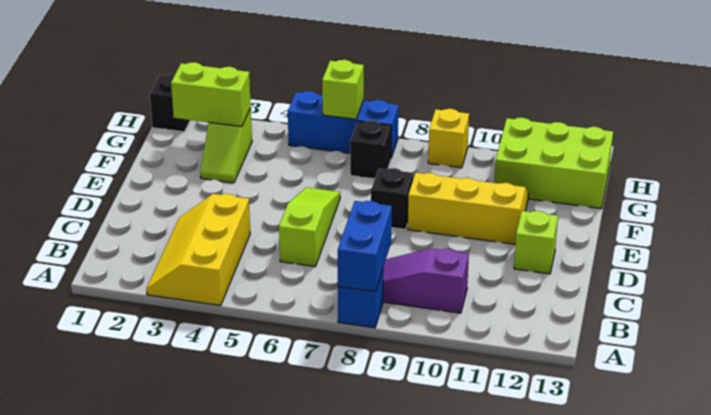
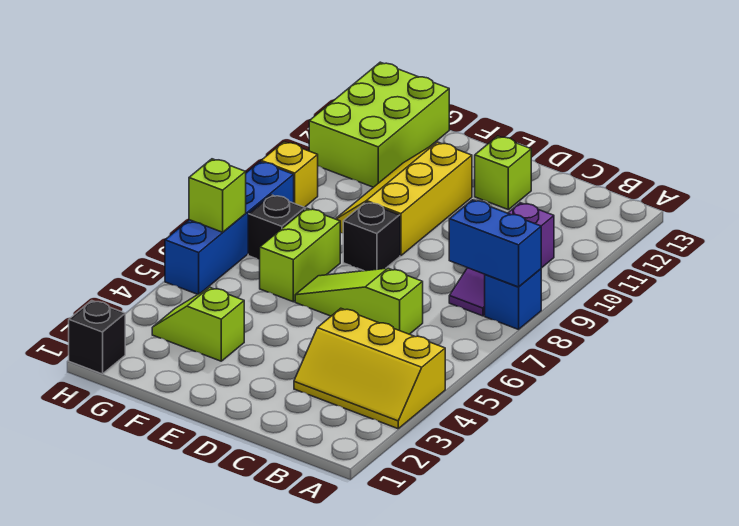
lime slope F3:G3 level 1 top G -> lime slope F3:G3 level 1 top F
lime brick G2:G3 level 2 -> lime brick F6:F7 level 1
blue brick H5:H7 level 1 -> blue brick H5:H8 level 1

